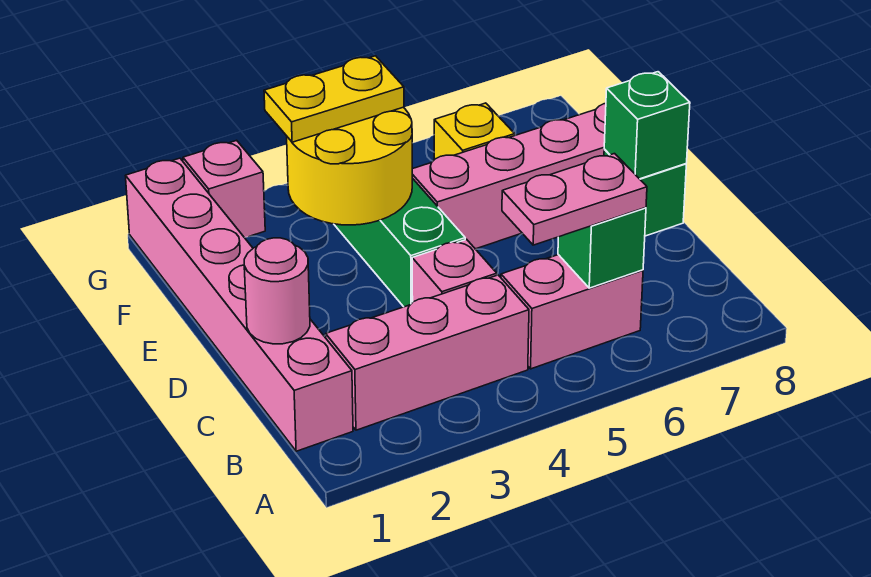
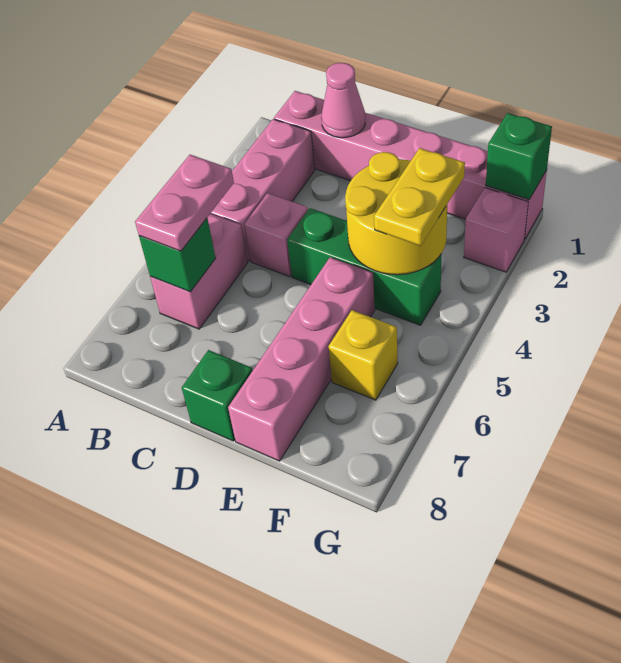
pink round brick C1 level 2 -> pink cone C1 level 2
green brick D8 level 2 -> green brick G1 level 2

